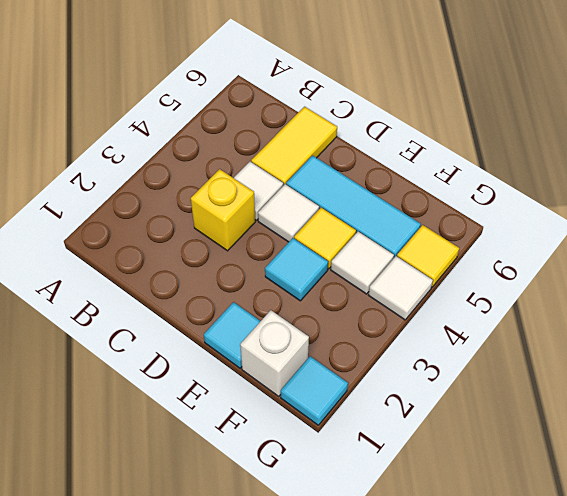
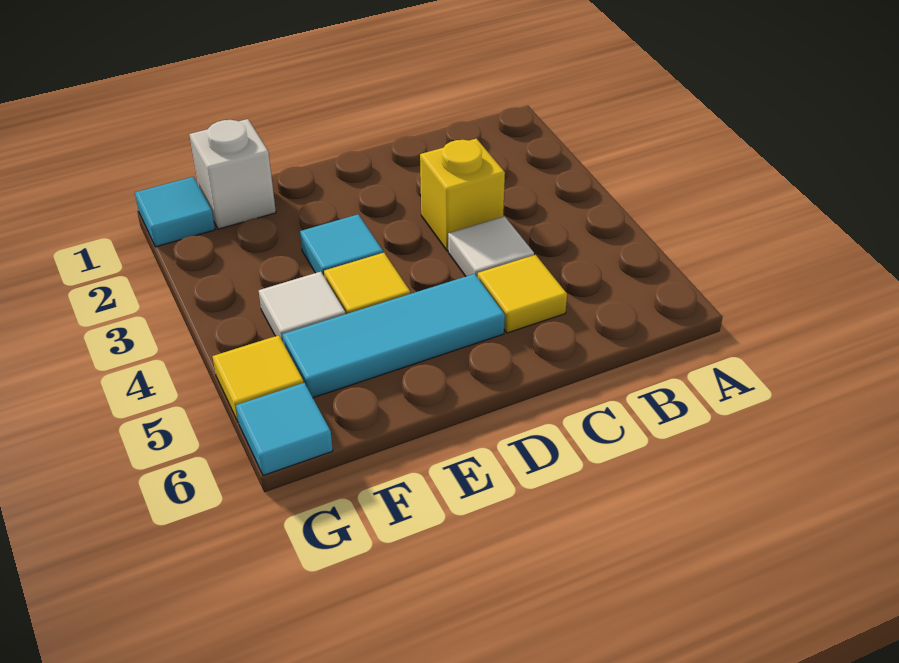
yellow tile C5:C6 level 1 -> yellow tile C5 level 1
white tile D4 level 1 -> none
cyan tile E1 level 1 -> cyan tile G6 level 1
white tile G4 level 1 -> none

